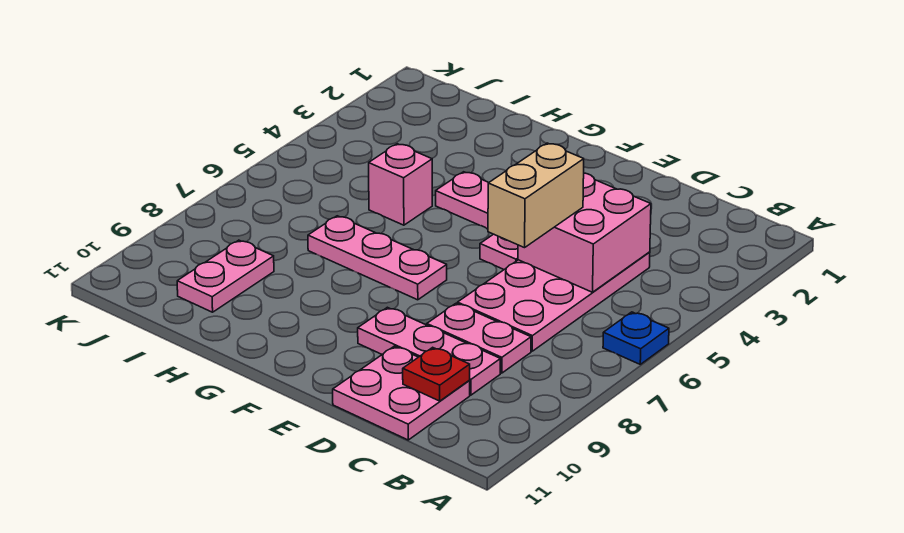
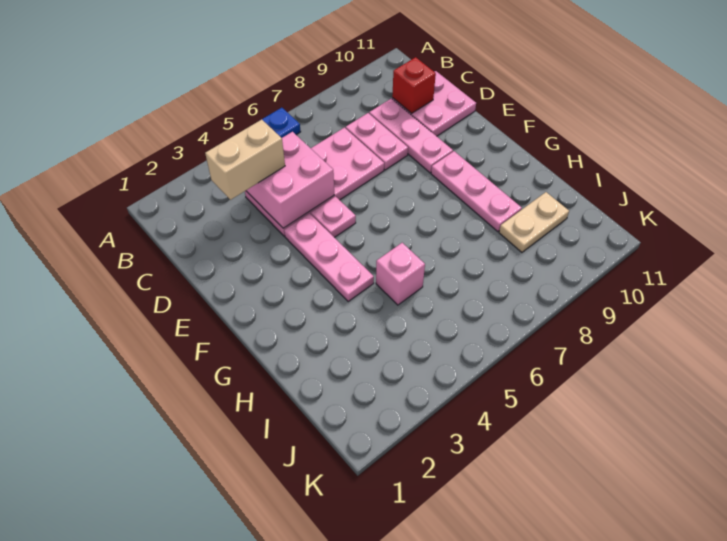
red plate C10 level 2 -> red brick C10 level 2
tan brick D5:D6 level 3 -> tan brick C3:C4 level 3
pink plate F7:H7 level 1 -> pink plate F9:H9 level 1
pink plate I9:I10 level 1 -> tan plate I9:I10 level 1

